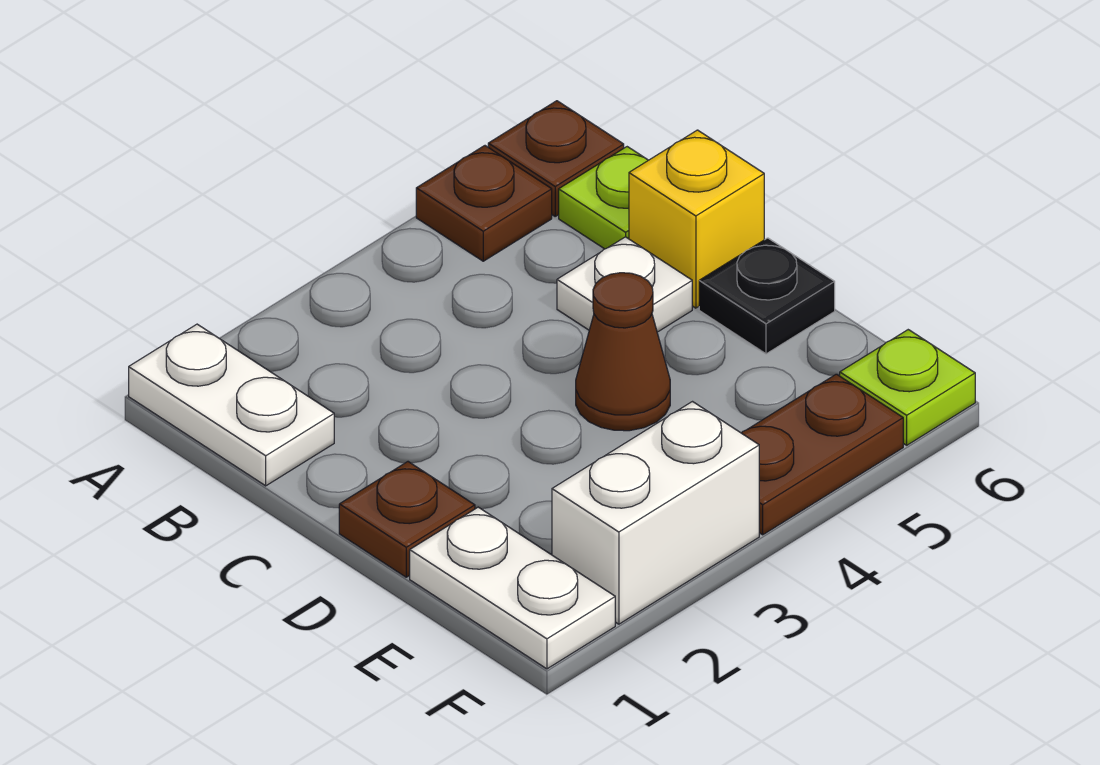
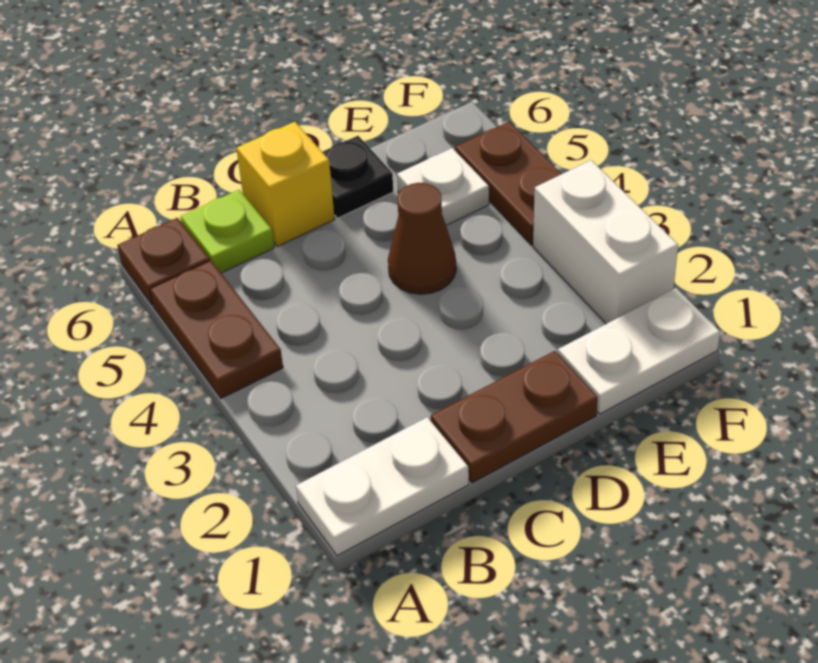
brown plate A5 level 1 -> brown plate A4:A5 level 1
white plate C5 level 1 -> white plate E5 level 1
brown plate D1 level 1 -> brown plate C1:D1 level 1
lime plate F6 level 1 -> none

